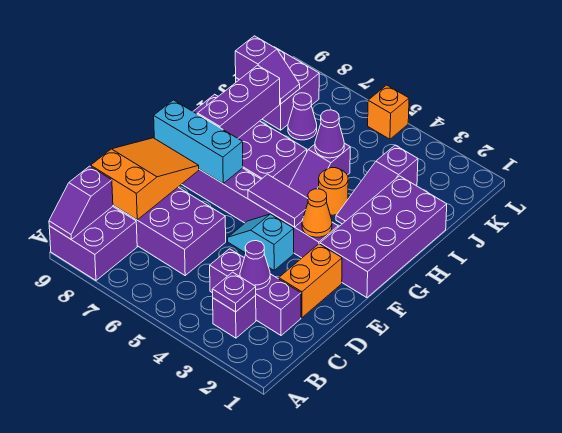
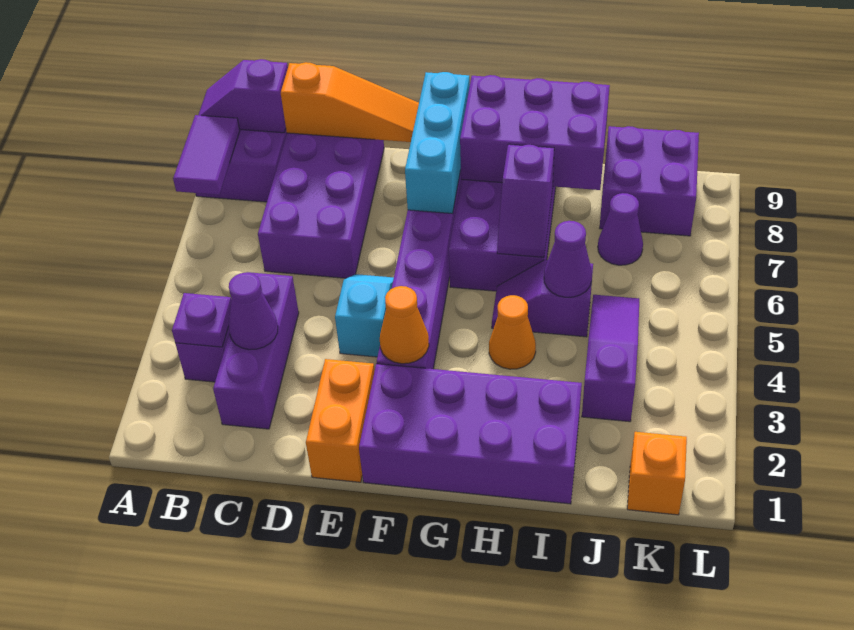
orange slope C8:E9 level 2 top C -> orange slope C9:E9 level 2 top C
orange brick D2:E2 level 1 -> orange brick E1:E2 level 1
purple tile F4:F5 level 2 -> purple tile A7:A8 level 2
purple brick G8:I8 level 2 -> purple brick G8:I9 level 2
purple slope H3:J3 level 1 top J -> purple slope J3:J5 level 1 top 3
orange round brick H4 level 1 -> orange cone H4 level 1
purple slope J8:J9 level 2 top 9 -> purple slope H6:H7 level 2 top 7
orange brick L5 level 1 -> orange brick K1 level 1

